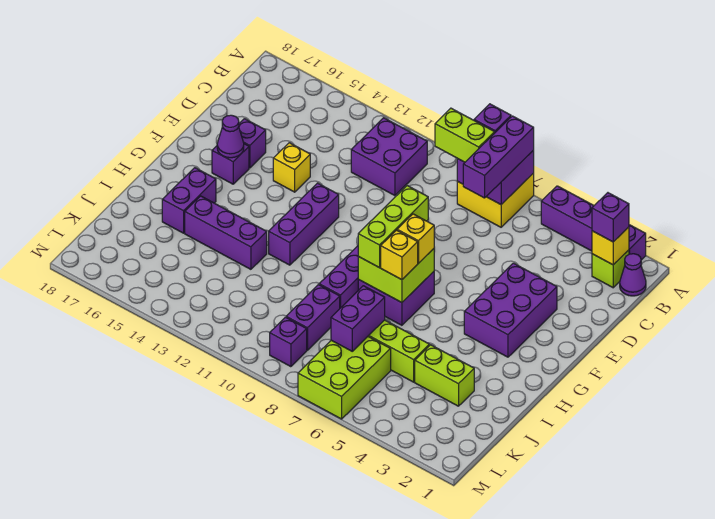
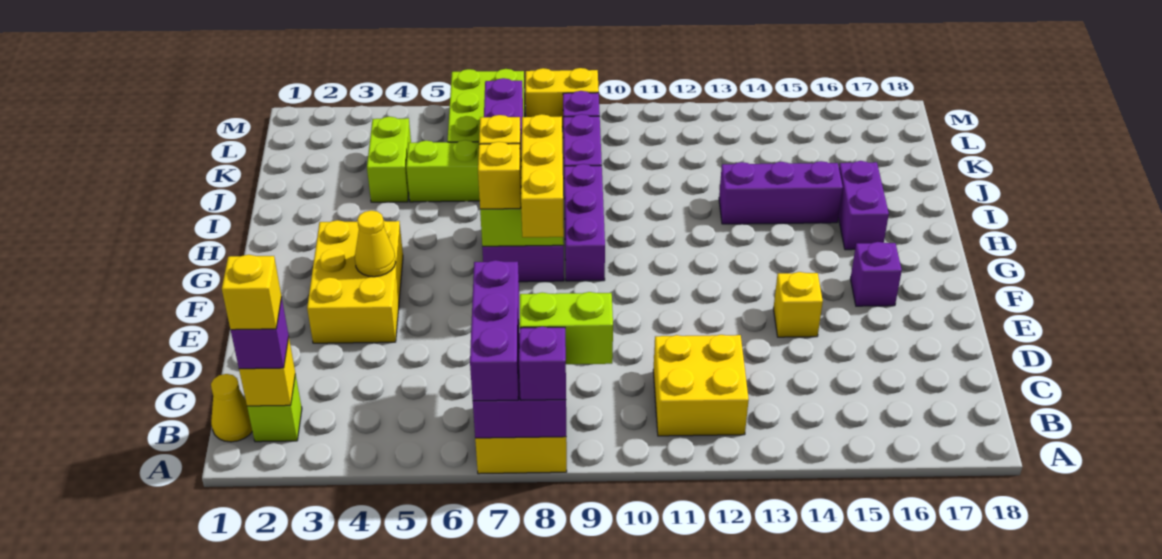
purple brick A2:A5 level 1 -> none
purple cone B1 level 1 -> yellow cone B1 level 1
none -> yellow brick B2 level 4
purple brick B11:C12 level 1 -> yellow brick B11:C12 level 1
purple brick E3:G4 level 1 -> yellow brick E3:G4 level 1
purple brick E16 level 1 -> none
none -> yellow cone F4 level 2
lime brick F8:H8 level 3 -> yellow brick F8:H8 level 3
purple brick F12:H12 level 1 -> none
purple cone F16 level 2 -> none
lime brick J3:J4 level 1 -> lime brick J4:K4 level 1
none -> yellow brick M8:M9 level 1

